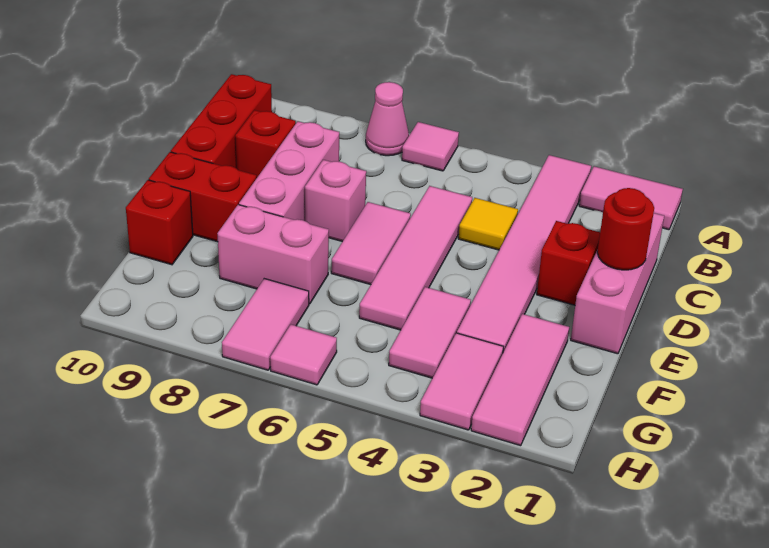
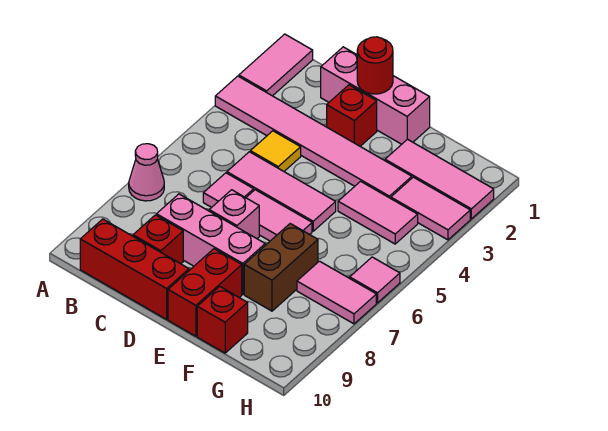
pink tile A6 level 1 -> pink tile C6 level 1
pink tile C5:F5 level 1 -> pink tile C5:E5 level 1
pink brick F7:F8 level 1 -> brown brick F7:F8 level 1

